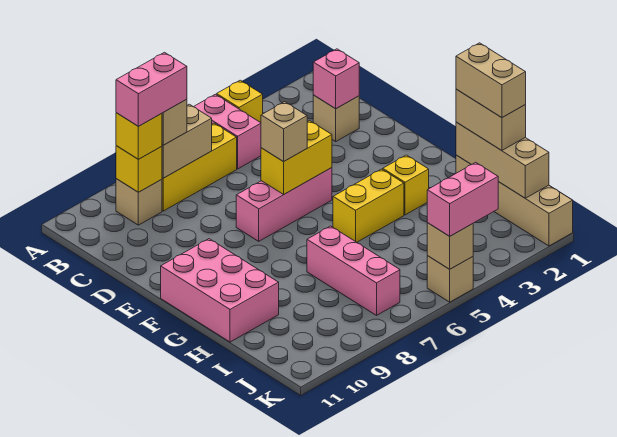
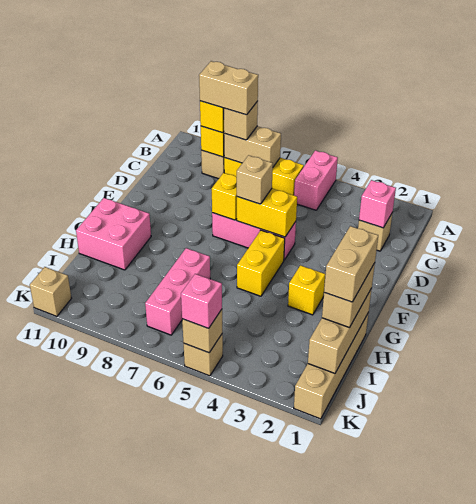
yellow brick A4 level 1 -> yellow brick E7 level 2
pink brick B8:B9 level 4 -> tan brick B8:B9 level 4
pink brick F10:H11 level 1 -> pink brick G10:H11 level 1
yellow brick G4:G5 level 1 -> yellow brick F5:G5 level 1
pink brick K4:K5 level 3 -> pink brick K5 level 3
none -> tan brick K11 level 1

